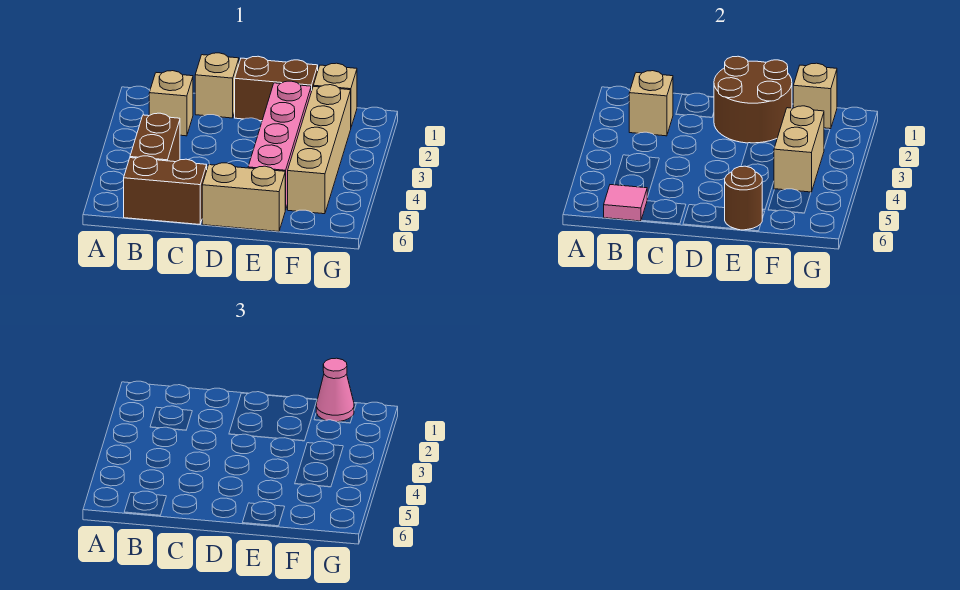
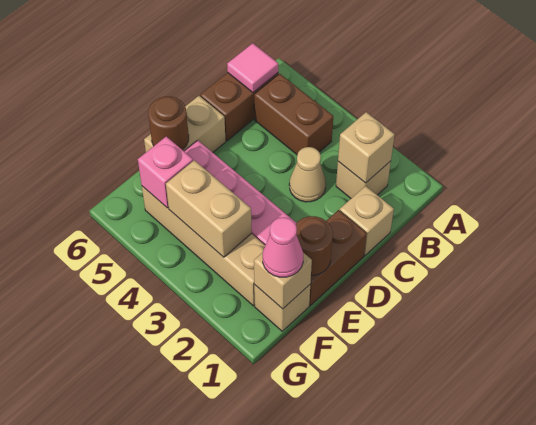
none -> tan cone C3 level 1
brown round brick D1:E2 level 2 -> brown round brick E1 level 2
none -> pink brick F5 level 2

